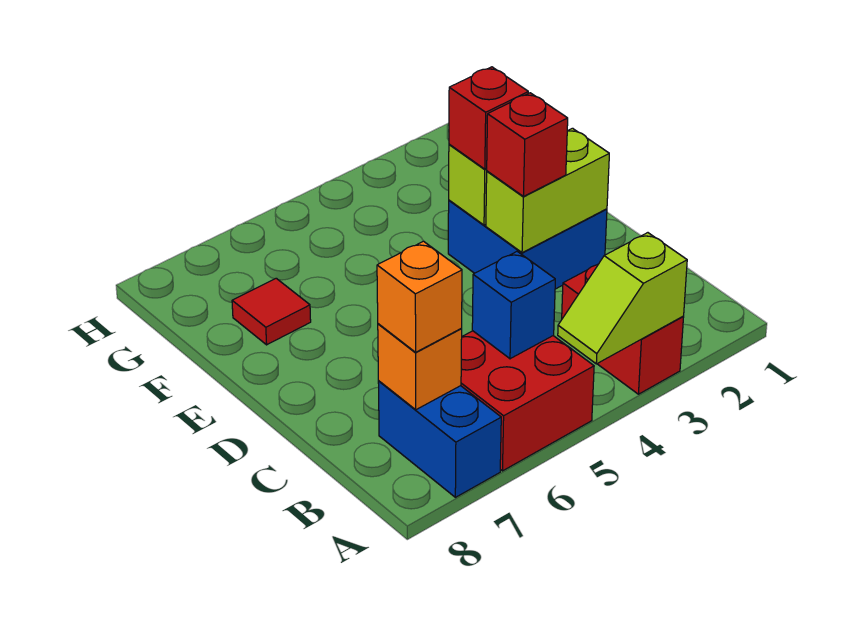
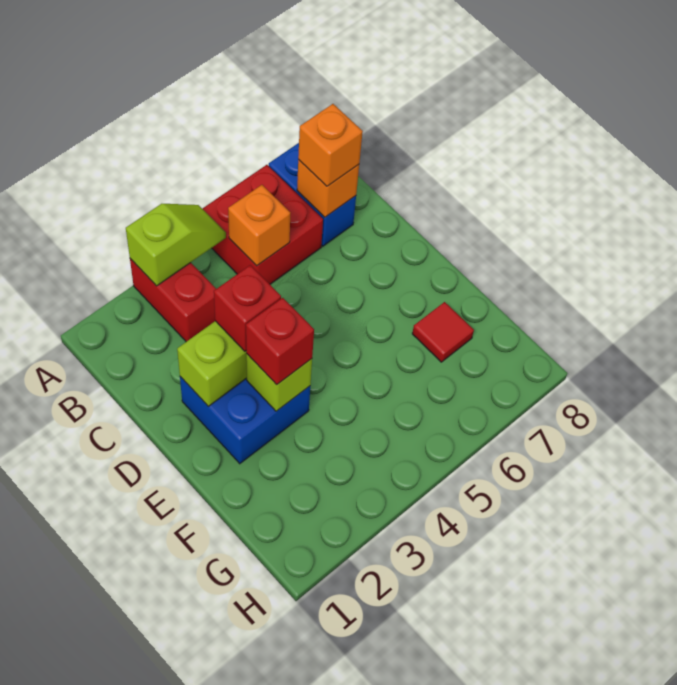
blue brick B5 level 2 -> orange brick B5 level 2

